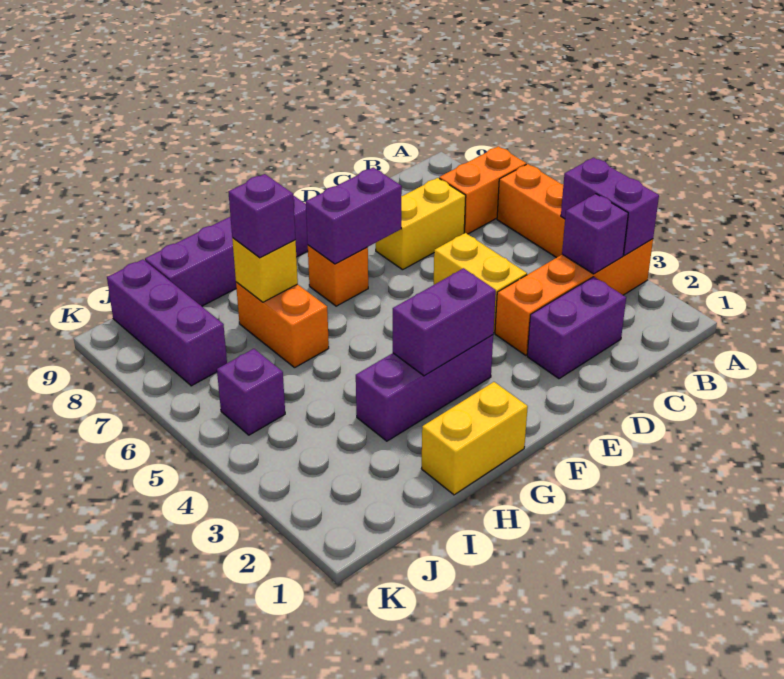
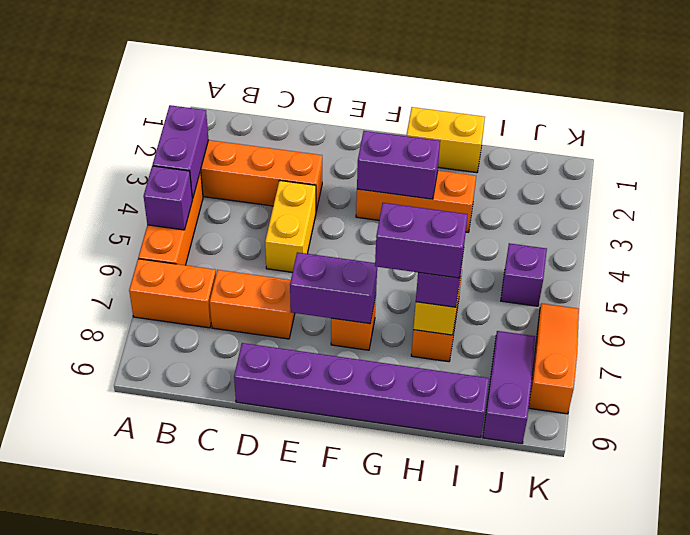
purple brick B3 level 2 -> purple brick A5 level 2
purple brick C2:D2 level 1 -> purple brick G7:H7 level 4
yellow brick C7:D7 level 1 -> orange brick C7:D7 level 1
purple brick F3:H3 level 1 -> orange brick F3:H3 level 1
purple brick F9:I9 level 1 -> purple brick D9:I9 level 1
purple brick J7:J9 level 1 -> purple slope J7:J9 level 1 top 9
none -> orange slope K6:K8 level 1 top 8

